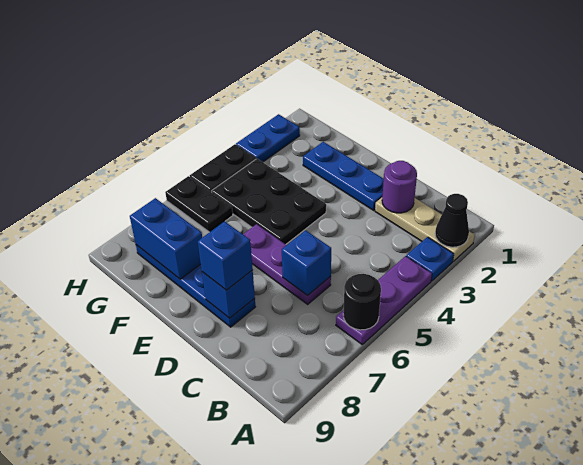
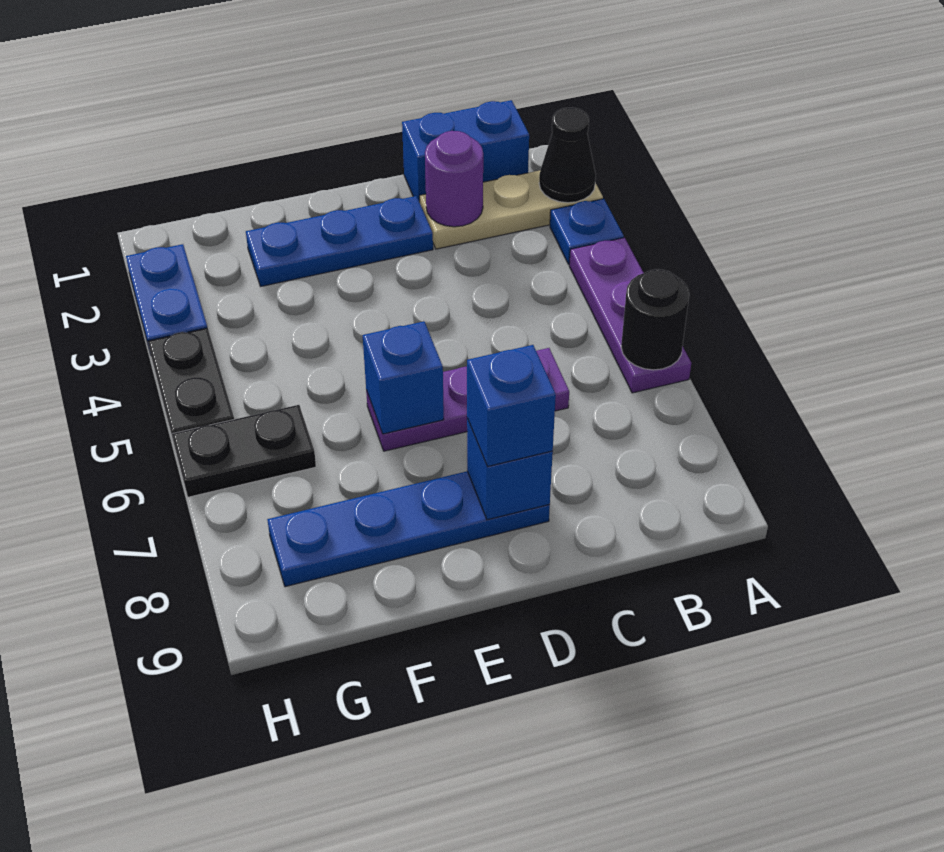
blue brick C6 level 2 -> blue brick E6 level 2
black plate E4:G5 level 1 -> none
blue brick F8:G8 level 2 -> blue brick B1:C1 level 1

